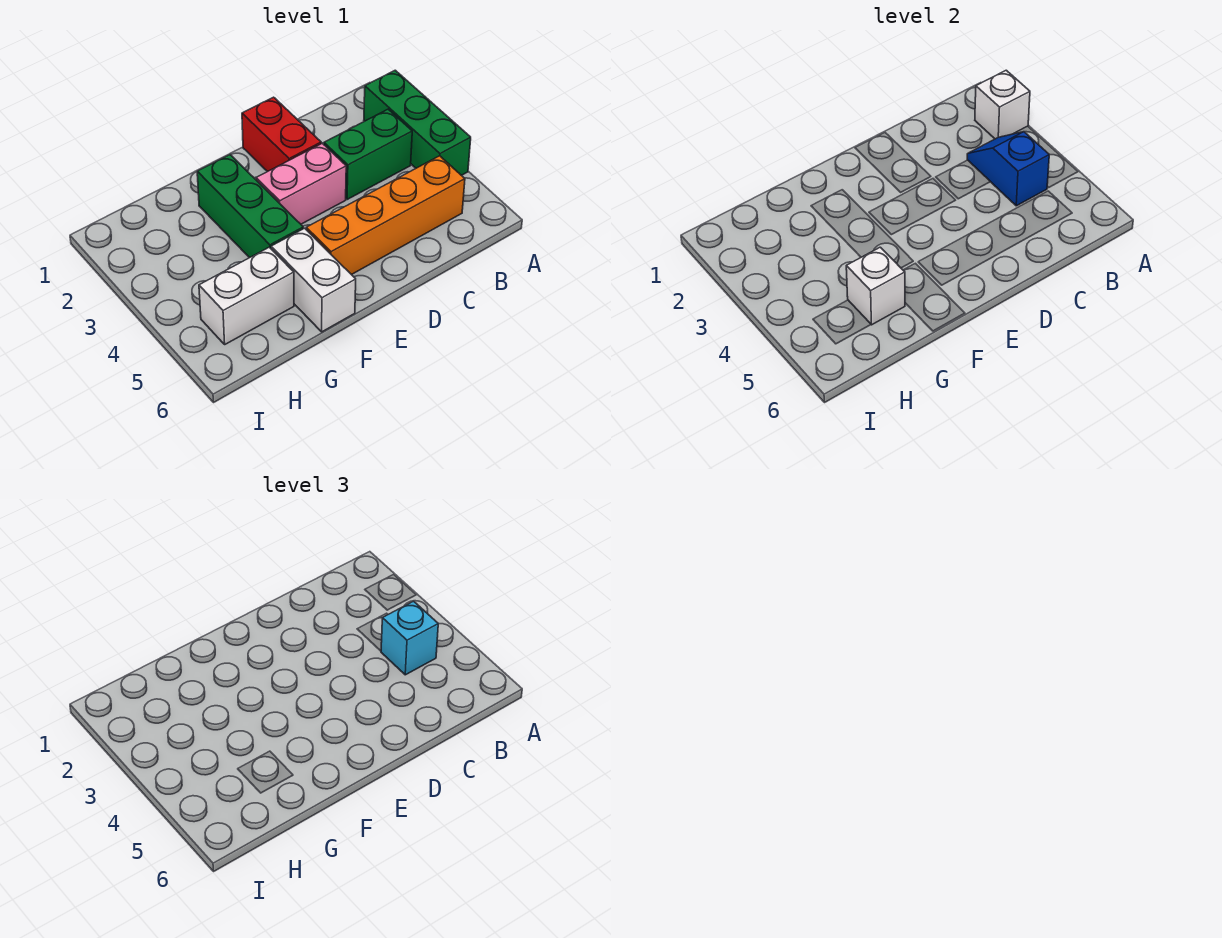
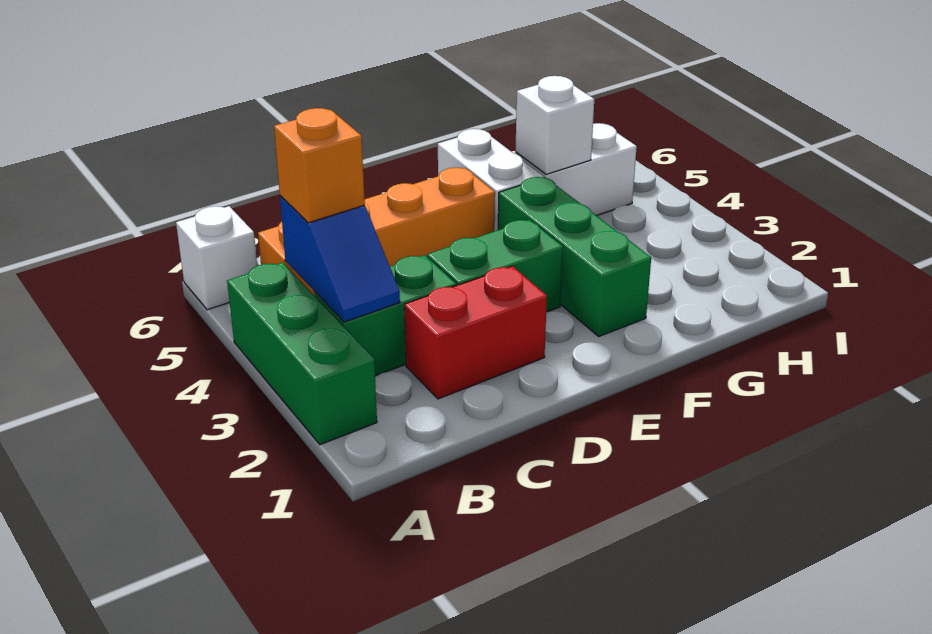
white brick A2 level 2 -> white brick A6 level 1
cyan brick B4 level 3 -> orange brick B4 level 3
red brick D1:D2 level 1 -> red brick C2:D2 level 1
pink brick D3:E3 level 1 -> green brick D3:E3 level 1

